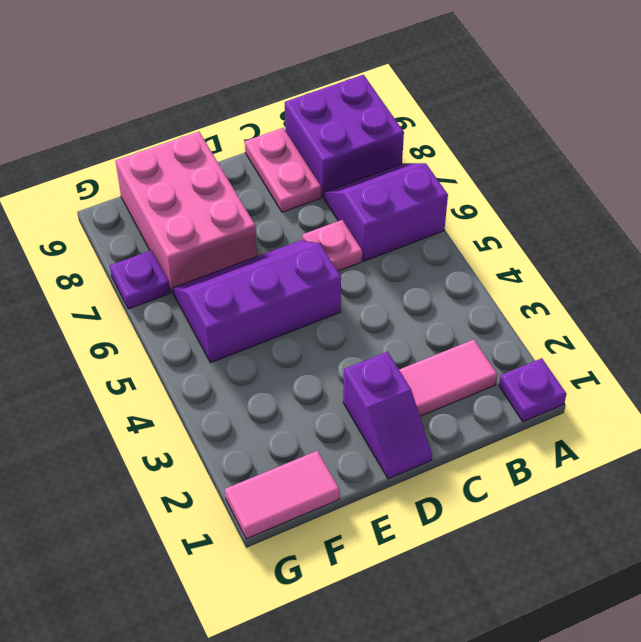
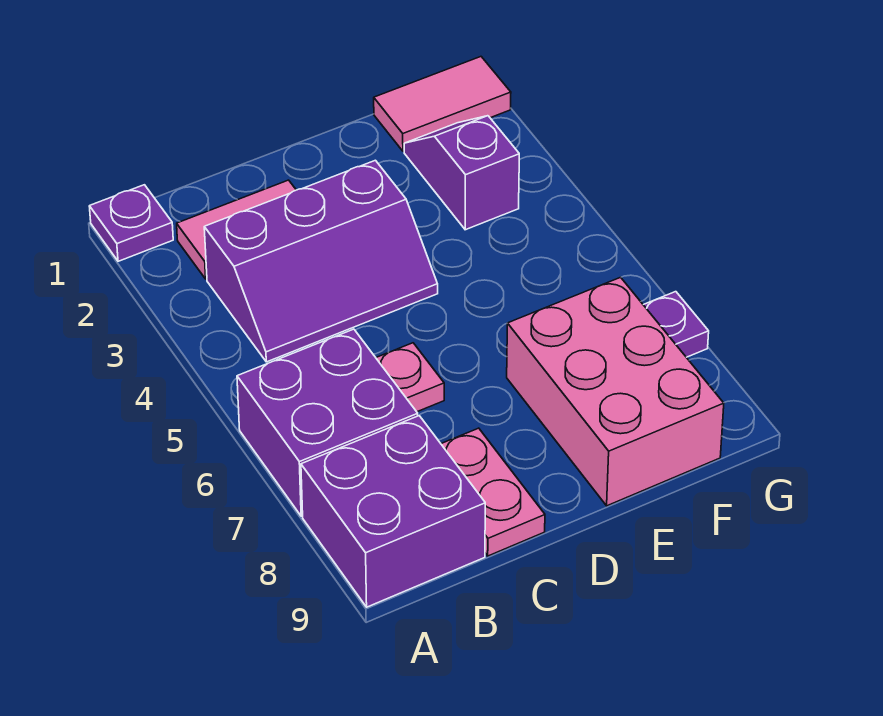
purple slope A6:B7 level 1 top 6 -> purple brick A6:B7 level 1
purple slope D1:D2 level 1 top 2 -> purple slope F2:F3 level 1 top 3
purple slope D5:F6 level 1 top 5 -> purple slope B3:D4 level 1 top 3

